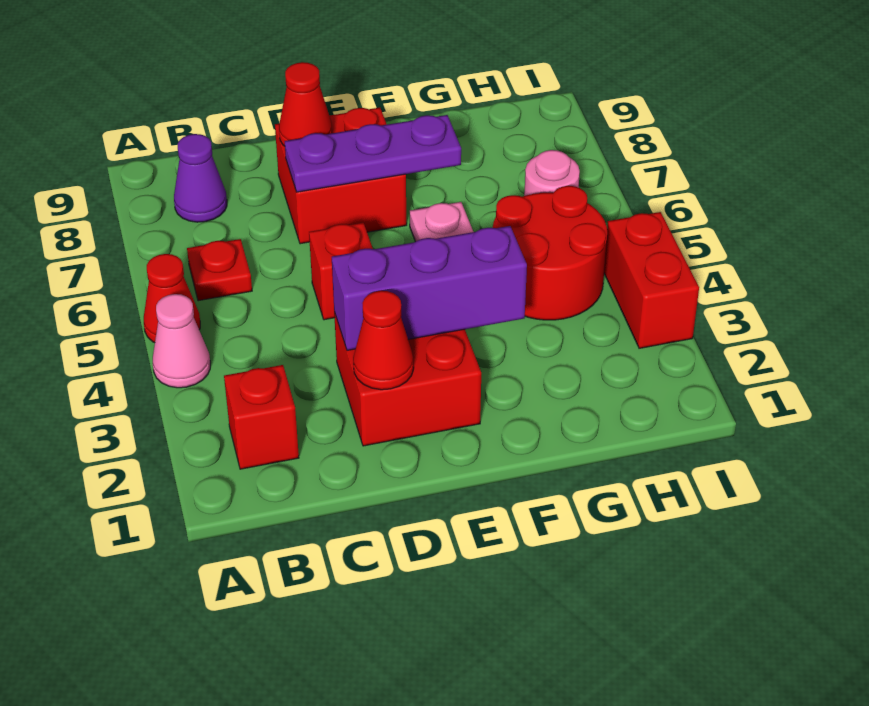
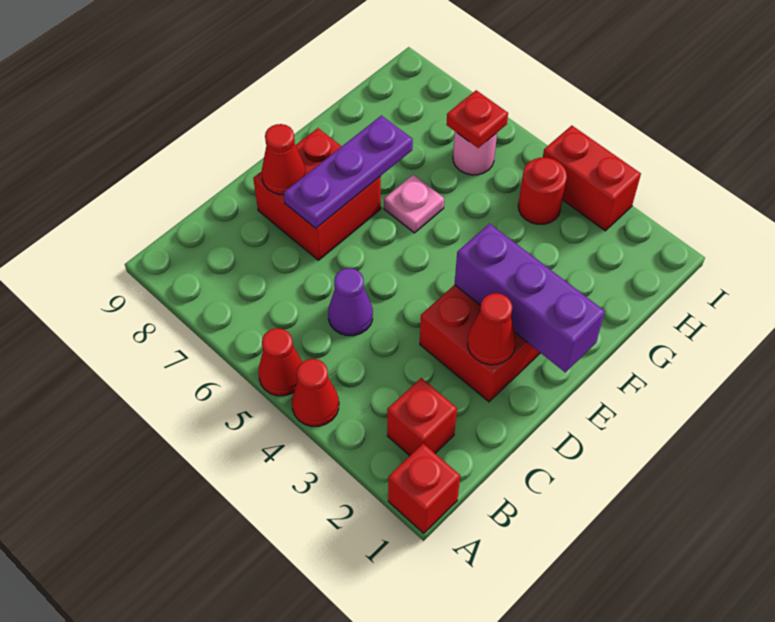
pink cone A4 level 1 -> red cone A4 level 1
red plate B6 level 1 -> red plate H6 level 2
purple cone B8 level 1 -> purple cone C5 level 1
purple brick D3:F3 level 2 -> purple brick E1:E3 level 2
red brick D5 level 1 -> red brick A1 level 1
red round brick G4:H5 level 1 -> red round brick H4 level 1

